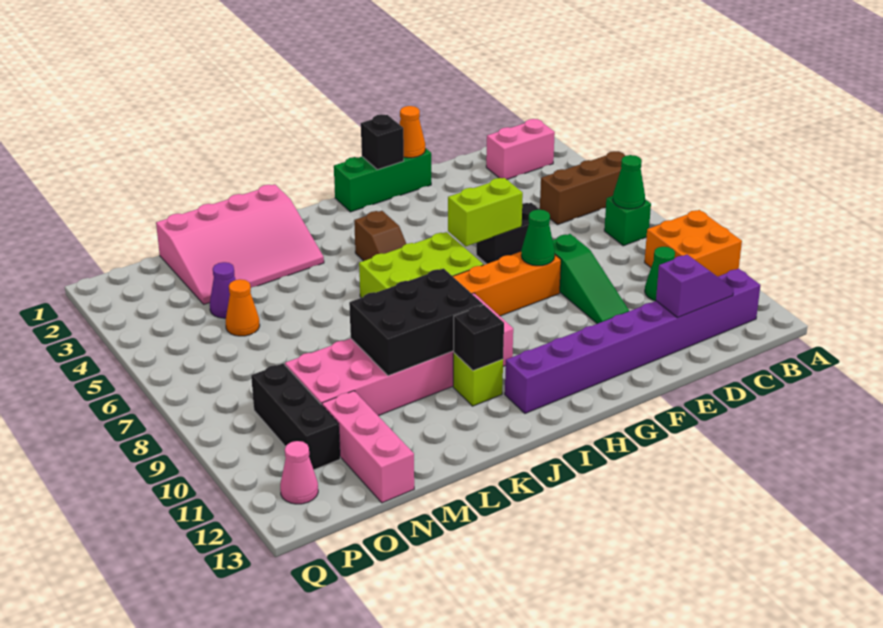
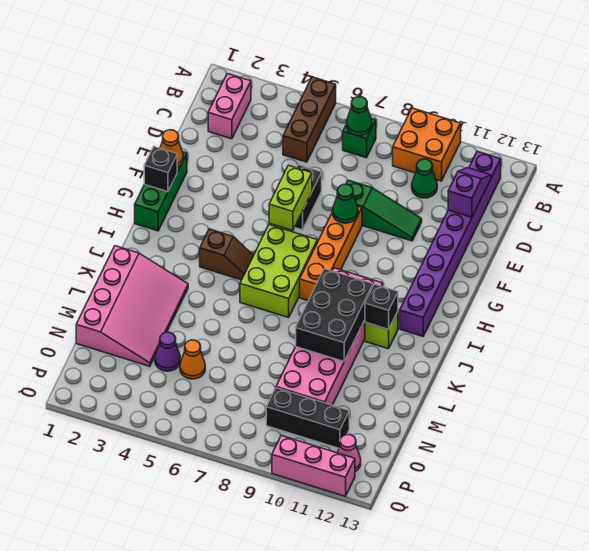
pink brick N11:N13 level 1 -> pink brick Q10:Q12 level 1

